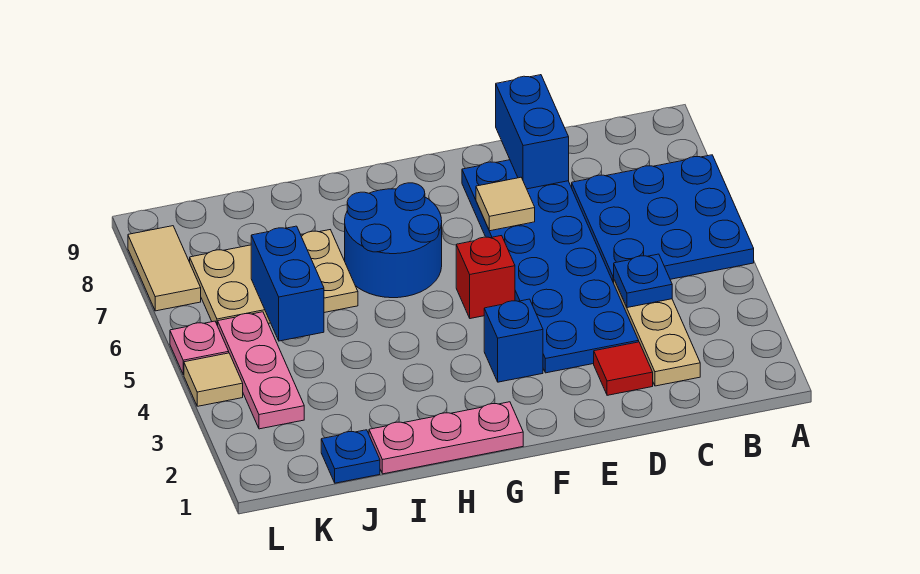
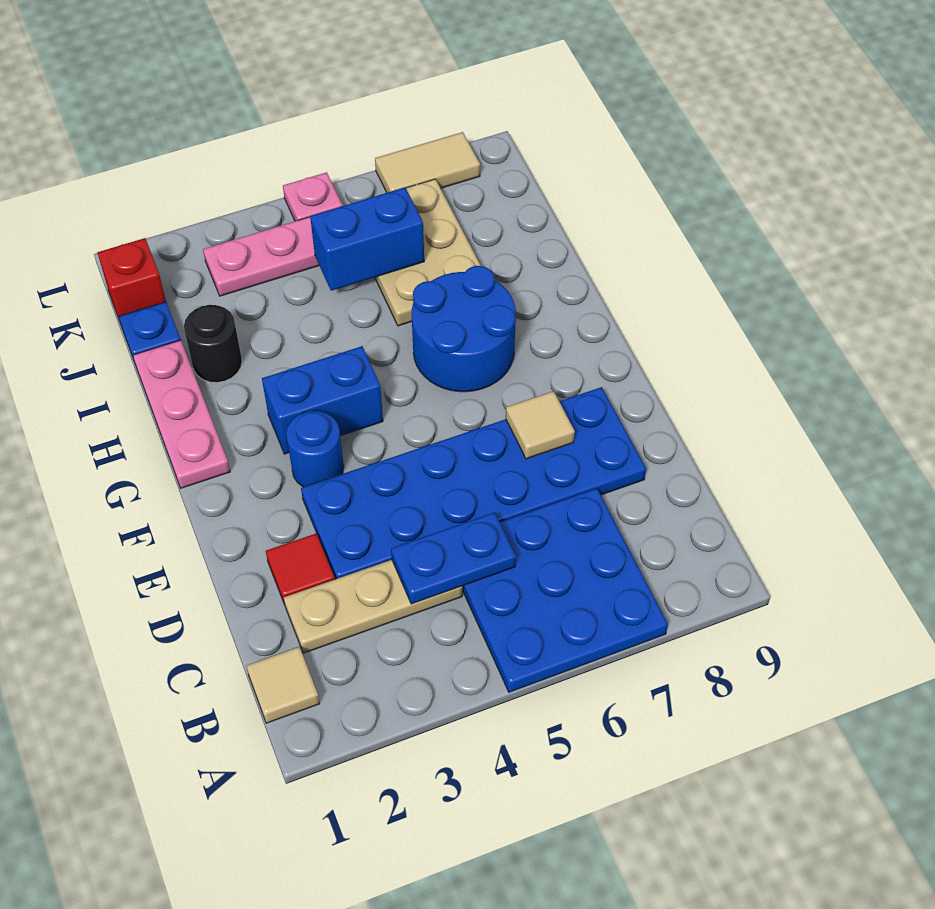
blue plate C4 level 2 -> blue plate C4:C5 level 2
blue brick D8:D9 level 2 -> blue brick G3:G4 level 1
blue brick F3 level 1 -> blue round brick F3 level 1
red brick F5 level 1 -> red brick K1 level 1
none -> black round brick I2 level 1
tan tile L4 level 1 -> tan tile B1 level 1

